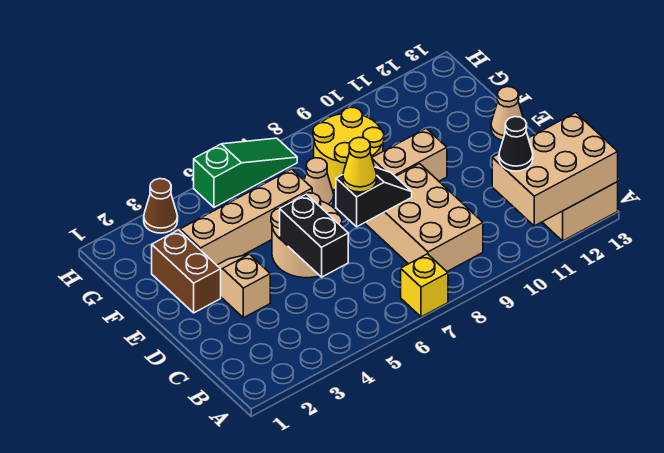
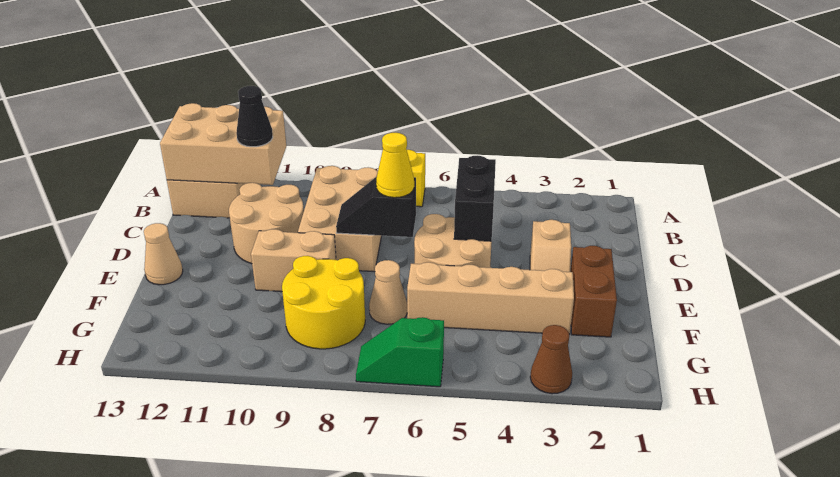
none -> tan round brick C10:D11 level 1
green slope H5:H7 level 1 top 5 -> green slope H6:H7 level 1 top 6

